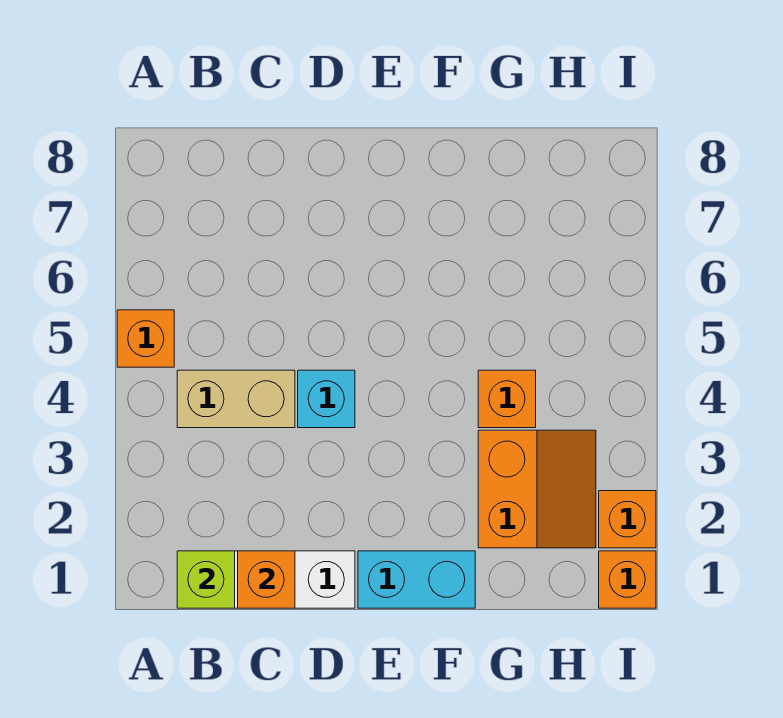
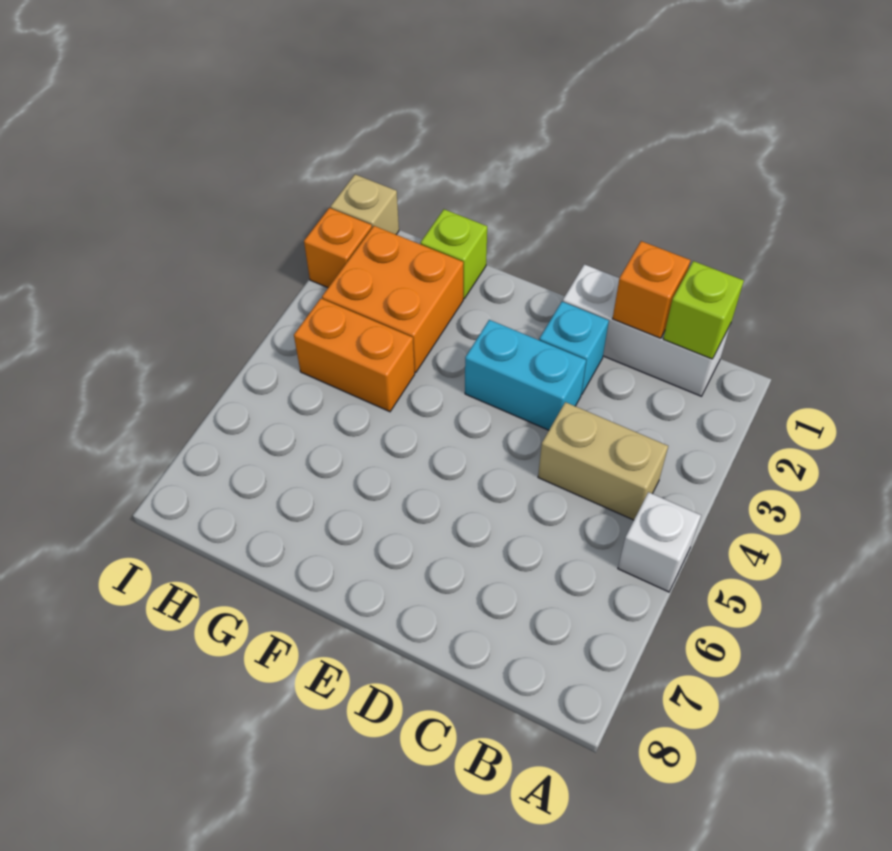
orange brick A5 level 1 -> white brick A5 level 1
cyan brick D4 level 1 -> cyan brick D2 level 1
cyan brick E1:F1 level 1 -> cyan brick D3:E3 level 1
none -> lime brick G1 level 1
orange slope G2:H3 level 1 top G -> orange brick G2:H3 level 1
orange brick G4 level 1 -> orange brick G4:H4 level 1
orange brick I1 level 1 -> tan brick I1 level 1

